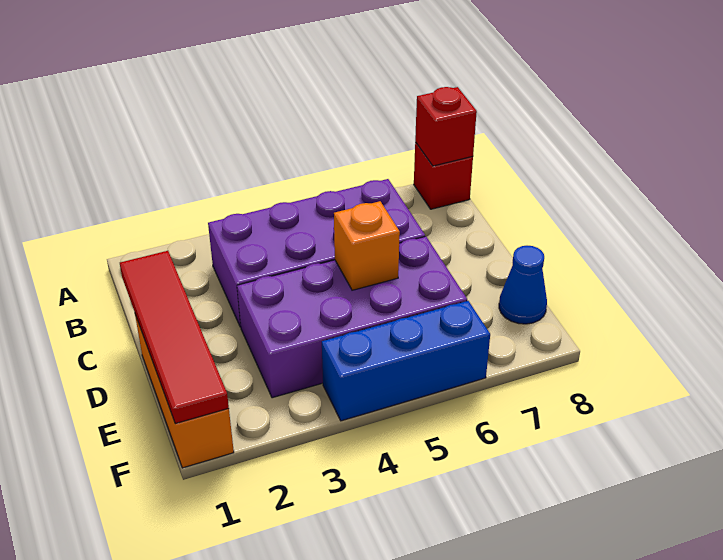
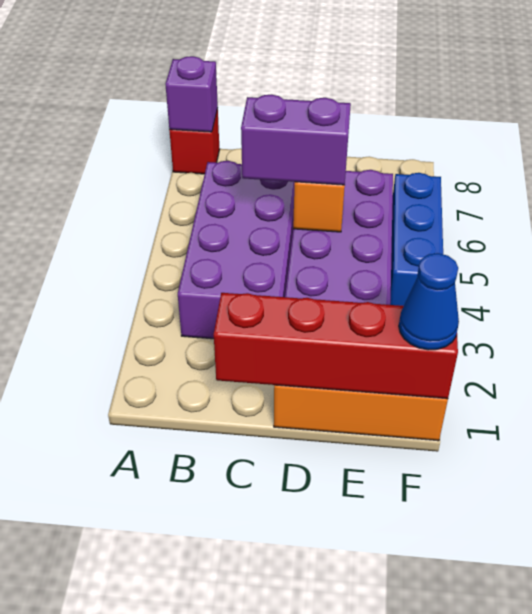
red brick A8 level 2 -> purple brick A8 level 2
red tile C1:F1 level 2 -> red brick C1:F1 level 2
none -> purple brick C5:D5 level 3
blue cone E8 level 1 -> blue cone F1 level 3

